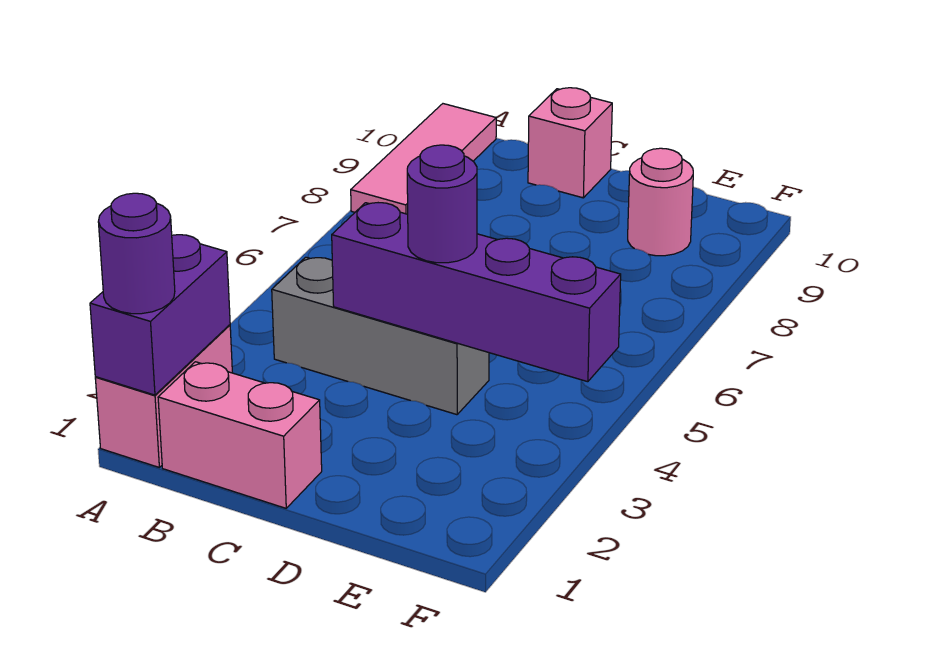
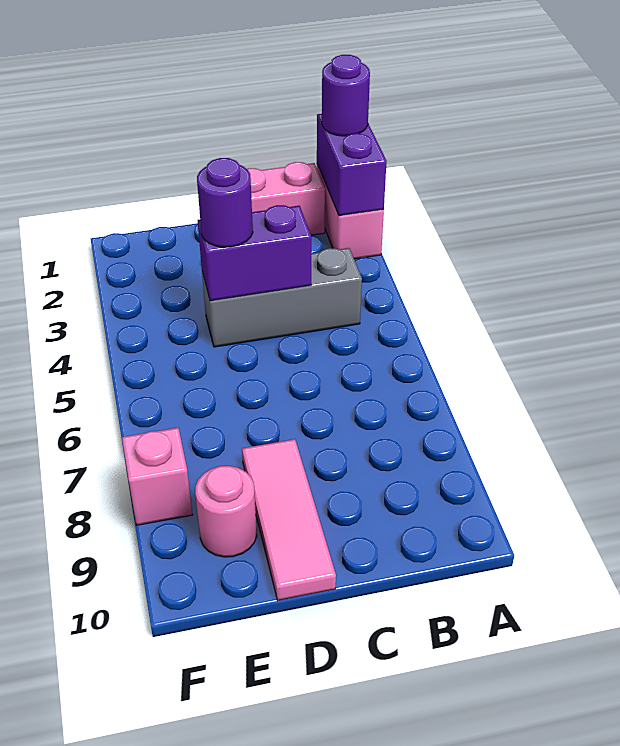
pink tile A8:A10 level 1 -> pink tile D8:D10 level 1
purple brick C4:F4 level 2 -> purple brick C4:D4 level 2
pink brick C10 level 1 -> pink brick F8 level 1

